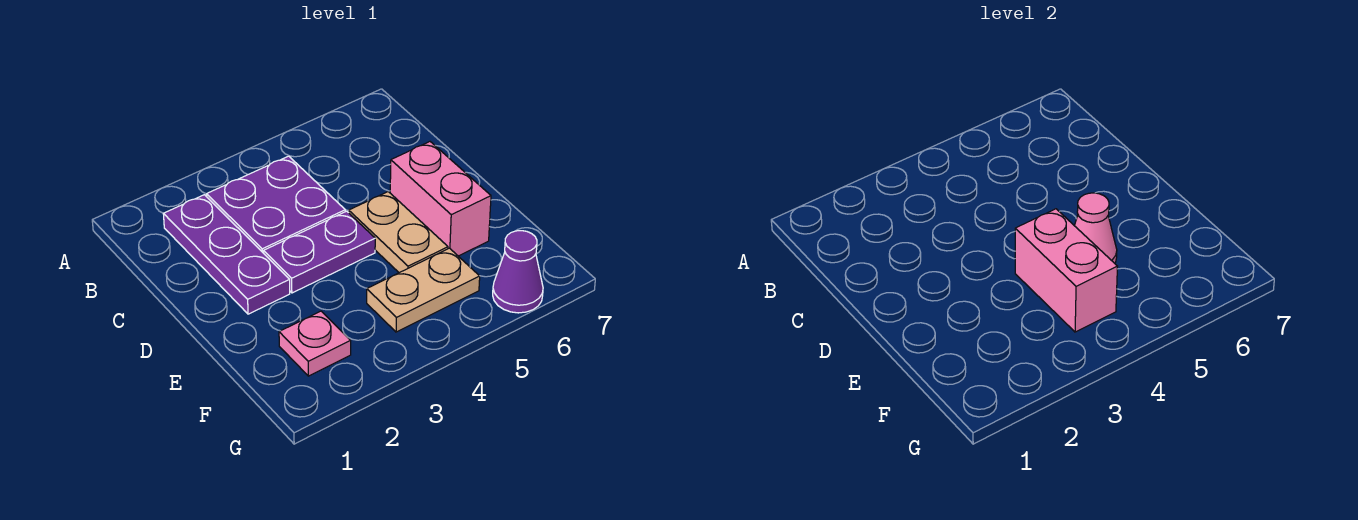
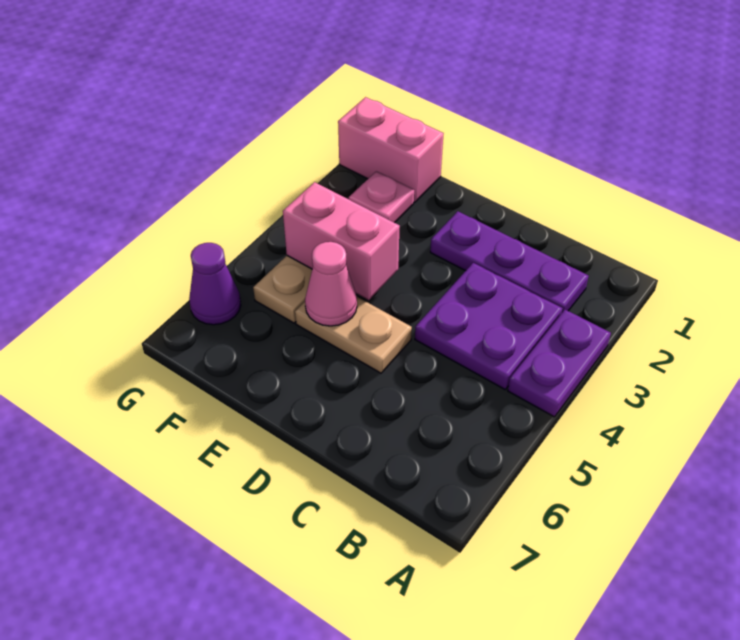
purple plate D3:D4 level 1 -> purple plate A3:A4 level 1
pink brick D6:E6 level 1 -> pink brick F1:G1 level 1

